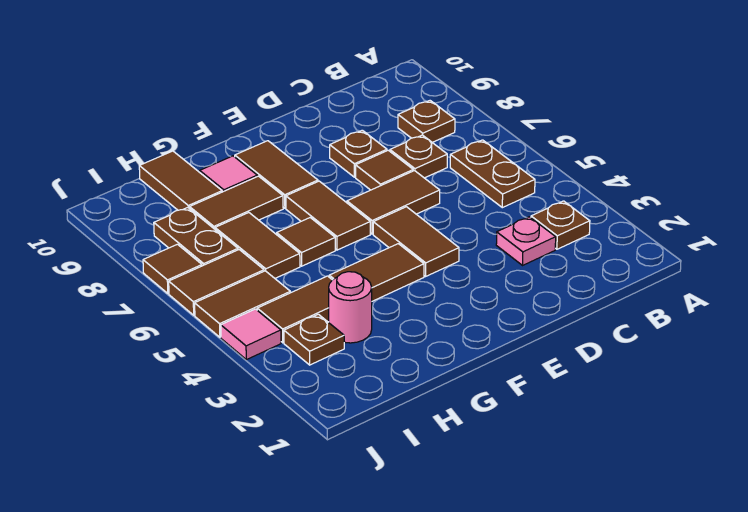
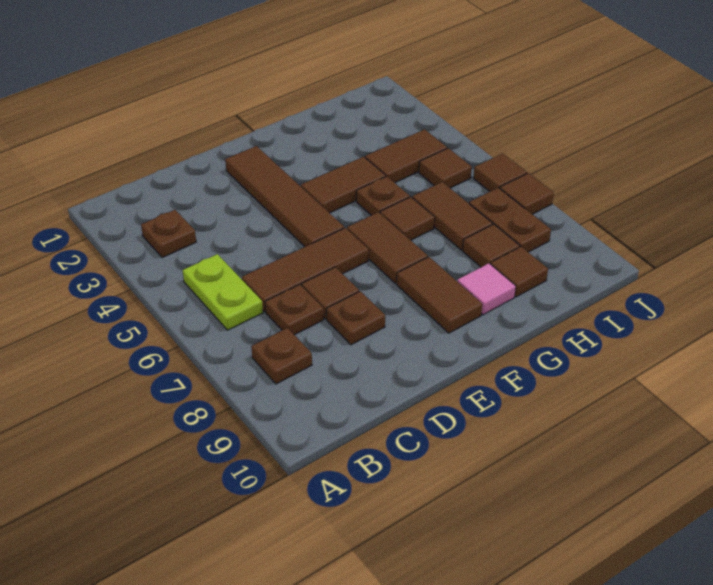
brown plate B5:B6 level 1 -> lime plate B5:B6 level 1
pink plate C3 level 1 -> none
brown tile D6:E6 level 1 -> brown tile C6:E6 level 1
brown tile E4:E5 level 1 -> brown tile E2:E5 level 1
brown tile G8:H8 level 1 -> brown tile H8 level 1
pink round brick H3 level 1 -> none
brown tile H9:H10 level 1 -> brown tile H9 level 1
brown plate I3 level 1 -> brown plate G5 level 1
brown tile I5:J5 level 1 -> brown tile I5 level 1
brown tile I6:J6 level 1 -> brown tile J6 level 1
pink tile J4 level 1 -> none

